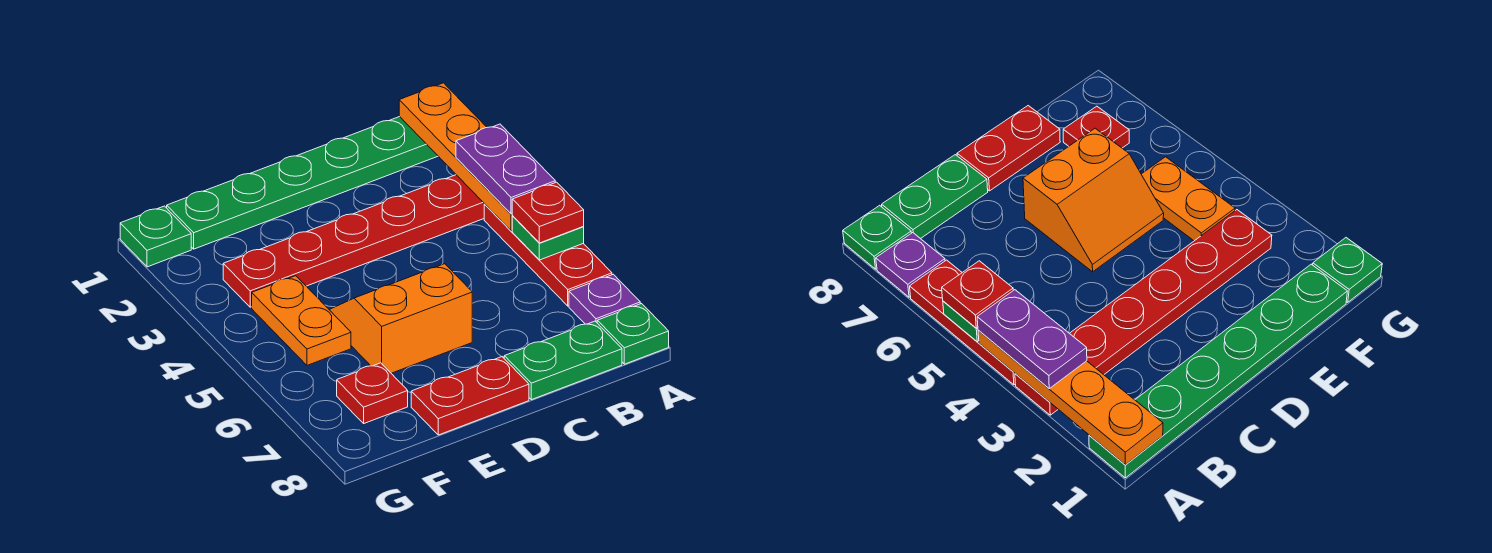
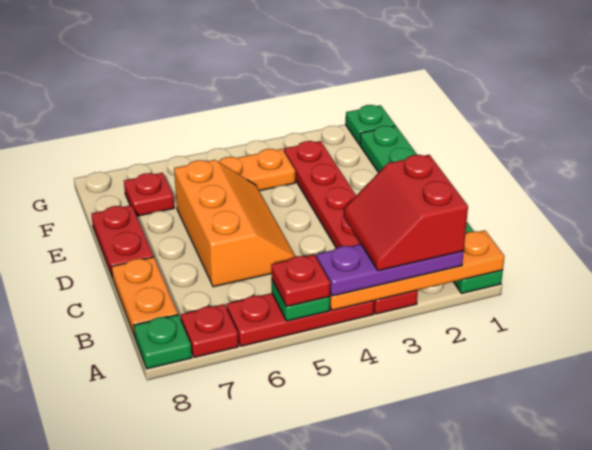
none -> red slope A2:B3 level 4 top 2
purple plate A3:A4 level 3 -> purple plate A2:A4 level 3
purple plate A7 level 1 -> red plate A7 level 1
green plate B8:C8 level 1 -> orange plate B8:C8 level 1
orange slope D5:E6 level 1 top 6 -> orange slope C5:E6 level 1 top 6

